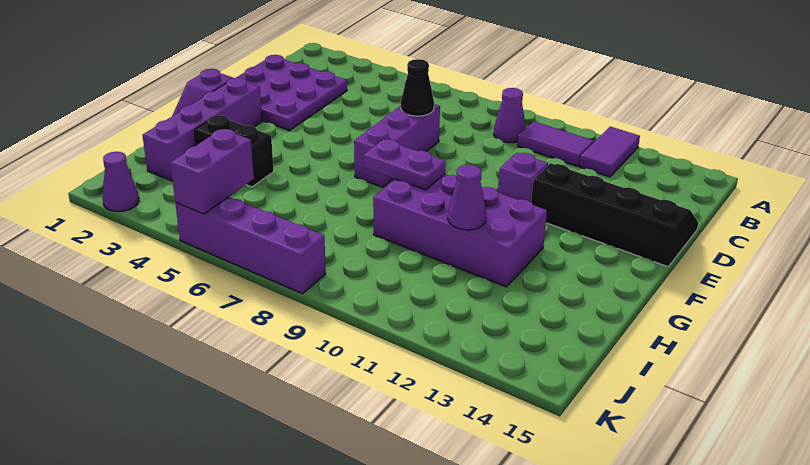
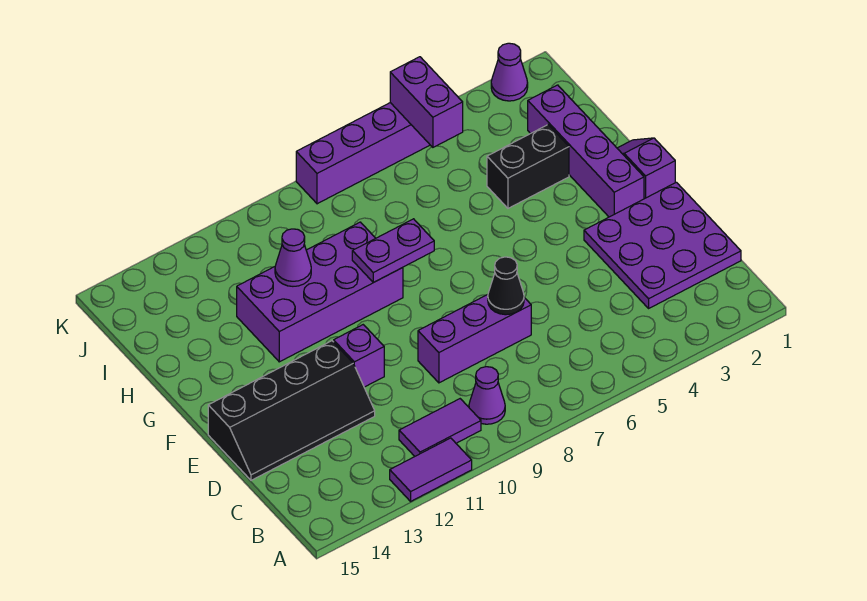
purple tile A12:B12 level 1 -> purple tile A11:A12 level 1
purple brick D7:F7 level 1 -> purple brick D7:D9 level 1

